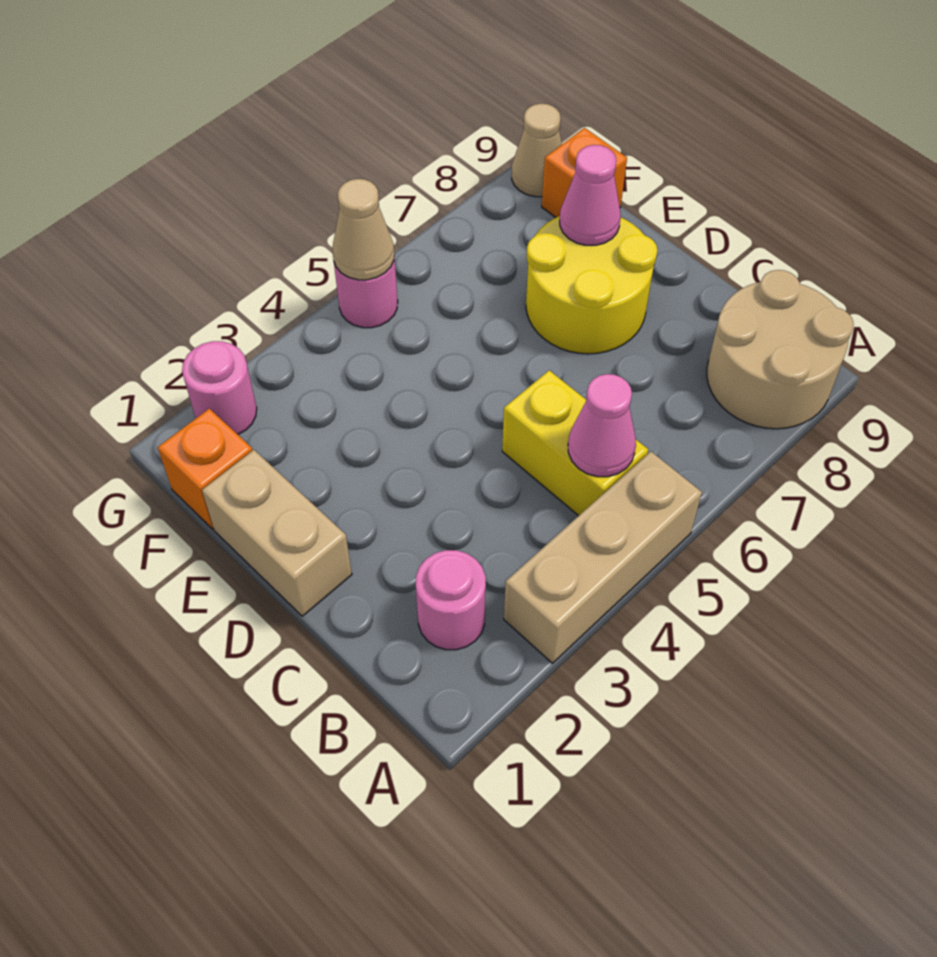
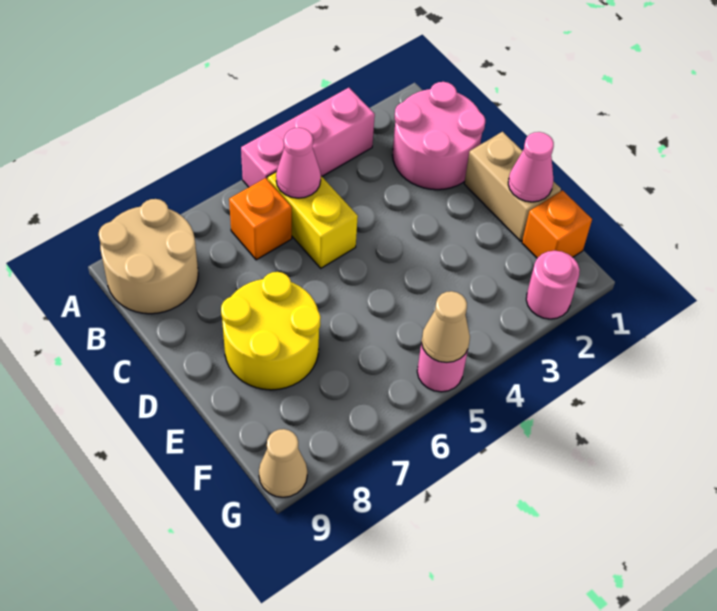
tan brick A3:A5 level 1 -> pink brick A3:A5 level 1
pink round brick B2 level 1 -> pink round brick B1:C2 level 1
pink cone E8 level 2 -> pink cone E1 level 2
orange brick F9 level 1 -> orange brick B6 level 1

